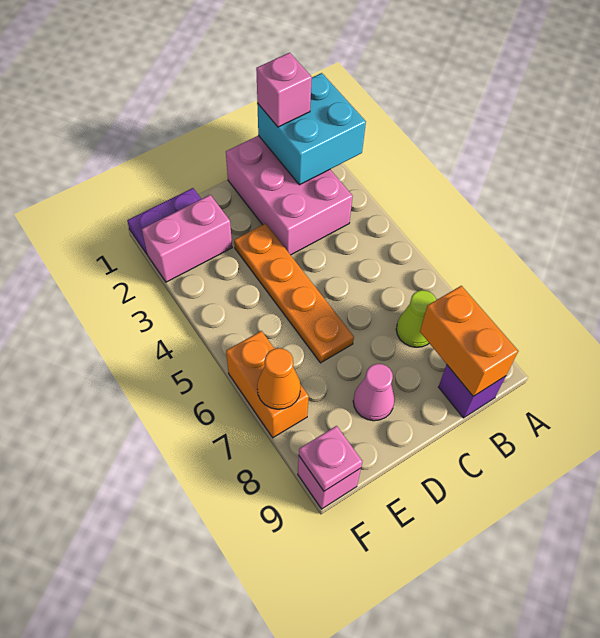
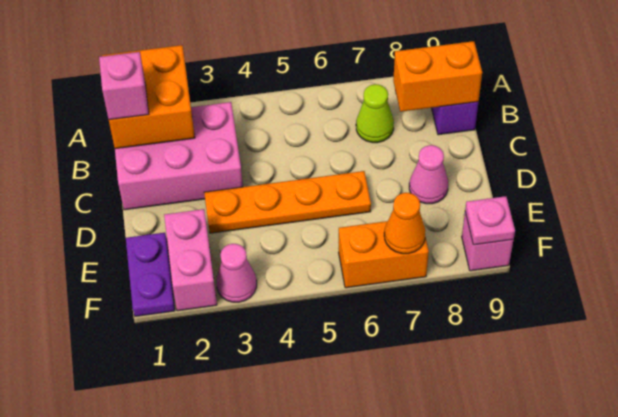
cyan brick A1:B2 level 2 -> orange brick A1:B2 level 2
none -> pink cone F3 level 1

